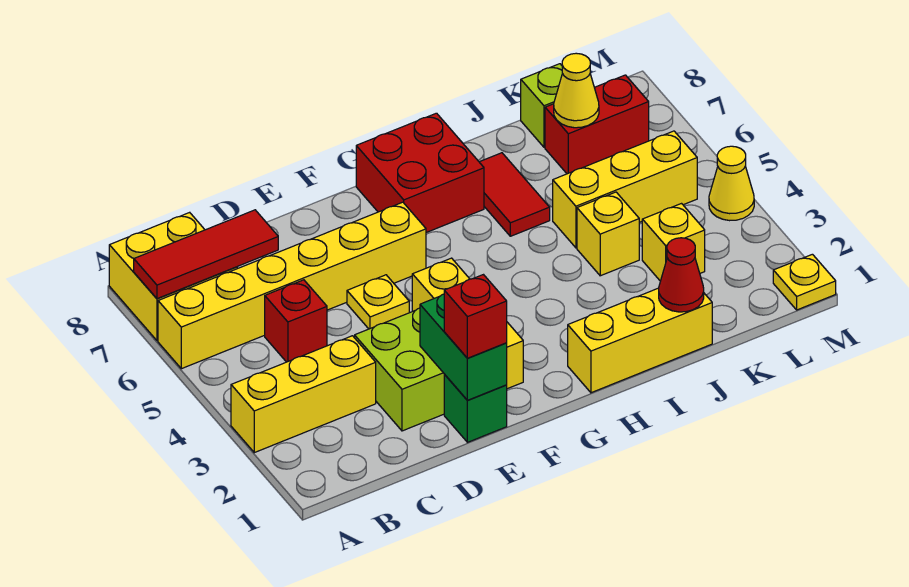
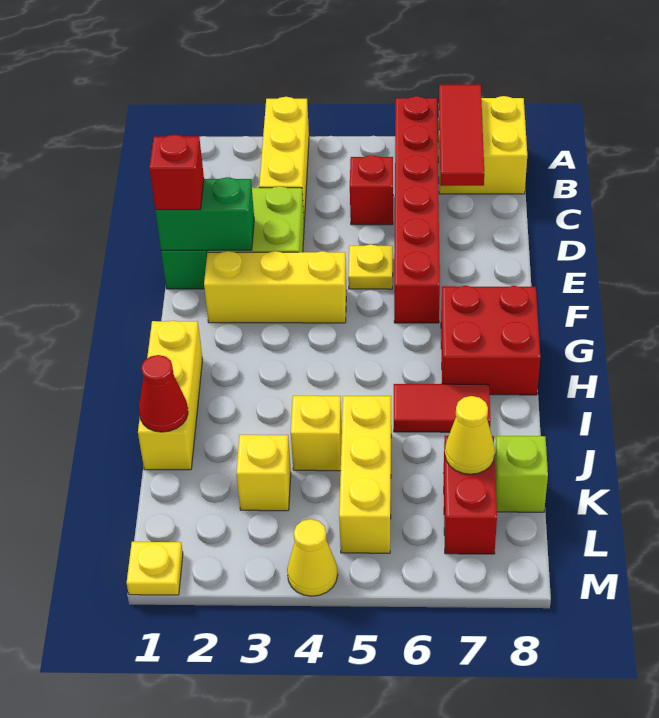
yellow brick A6:F6 level 1 -> red brick A6:F6 level 1

